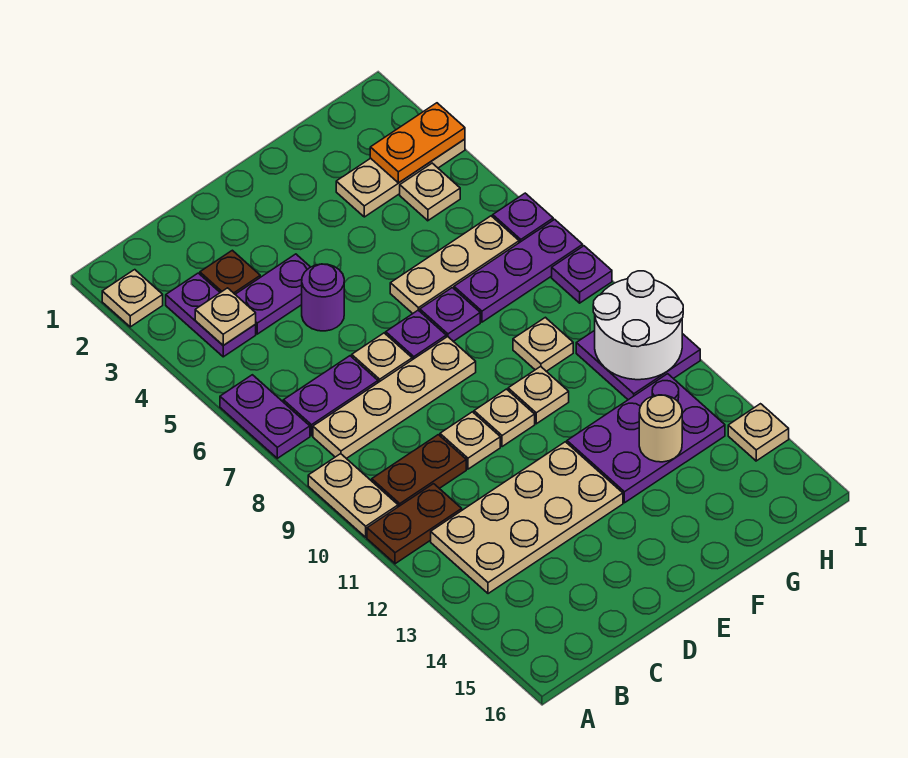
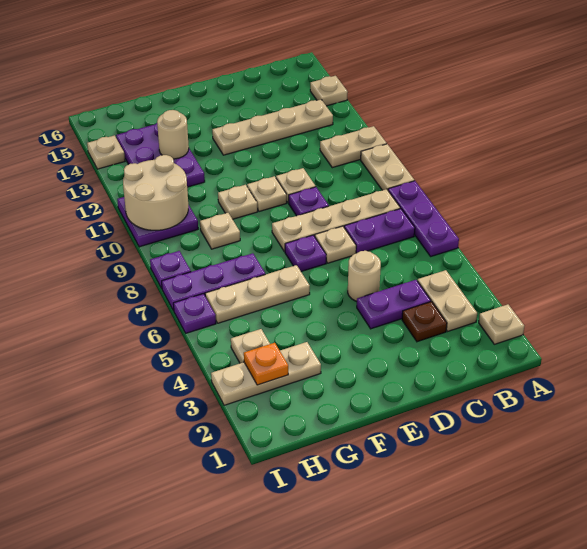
purple plate A6:A7 level 1 -> purple plate A6:A8 level 1
brown plate A11:B11 level 1 -> tan plate A11:B11 level 1
purple plate B3:B4 level 1 -> tan plate B3:B4 level 1
tan plate B4 level 2 -> tan plate A14 level 1
brown plate B10:C10 level 1 -> none
tan plate B12:E13 level 1 -> tan plate B13:E13 level 1
purple round brick D5 level 1 -> tan round brick D5 level 1
purple plate F7 level 1 -> purple plate D9 level 1
purple plate F12:H13 level 1 -> purple plate G12:H14 level 1
orange plate H3:I3 level 2 -> orange plate H3 level 2
white round brick H10:I11 level 2 -> tan round brick H10:I11 level 2

